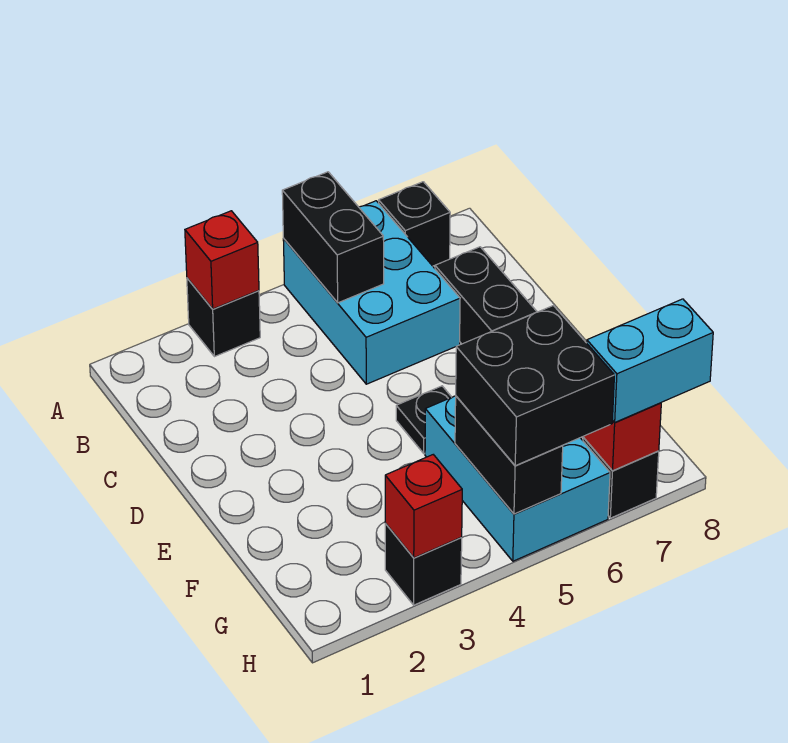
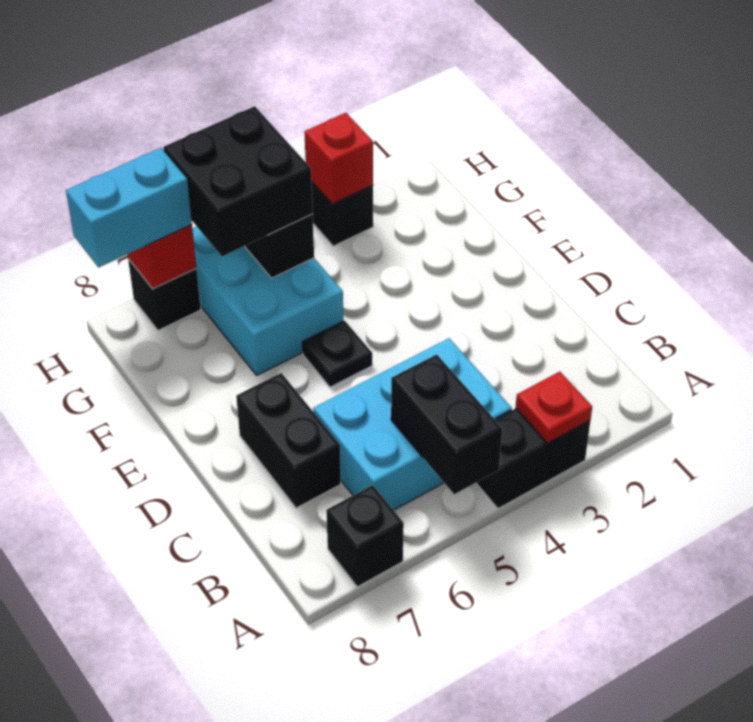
black brick A3 level 1 -> black brick A3:A4 level 1
red brick A3 level 2 -> red plate A3 level 2
cyan brick A5:C6 level 1 -> cyan brick B4:C6 level 1

